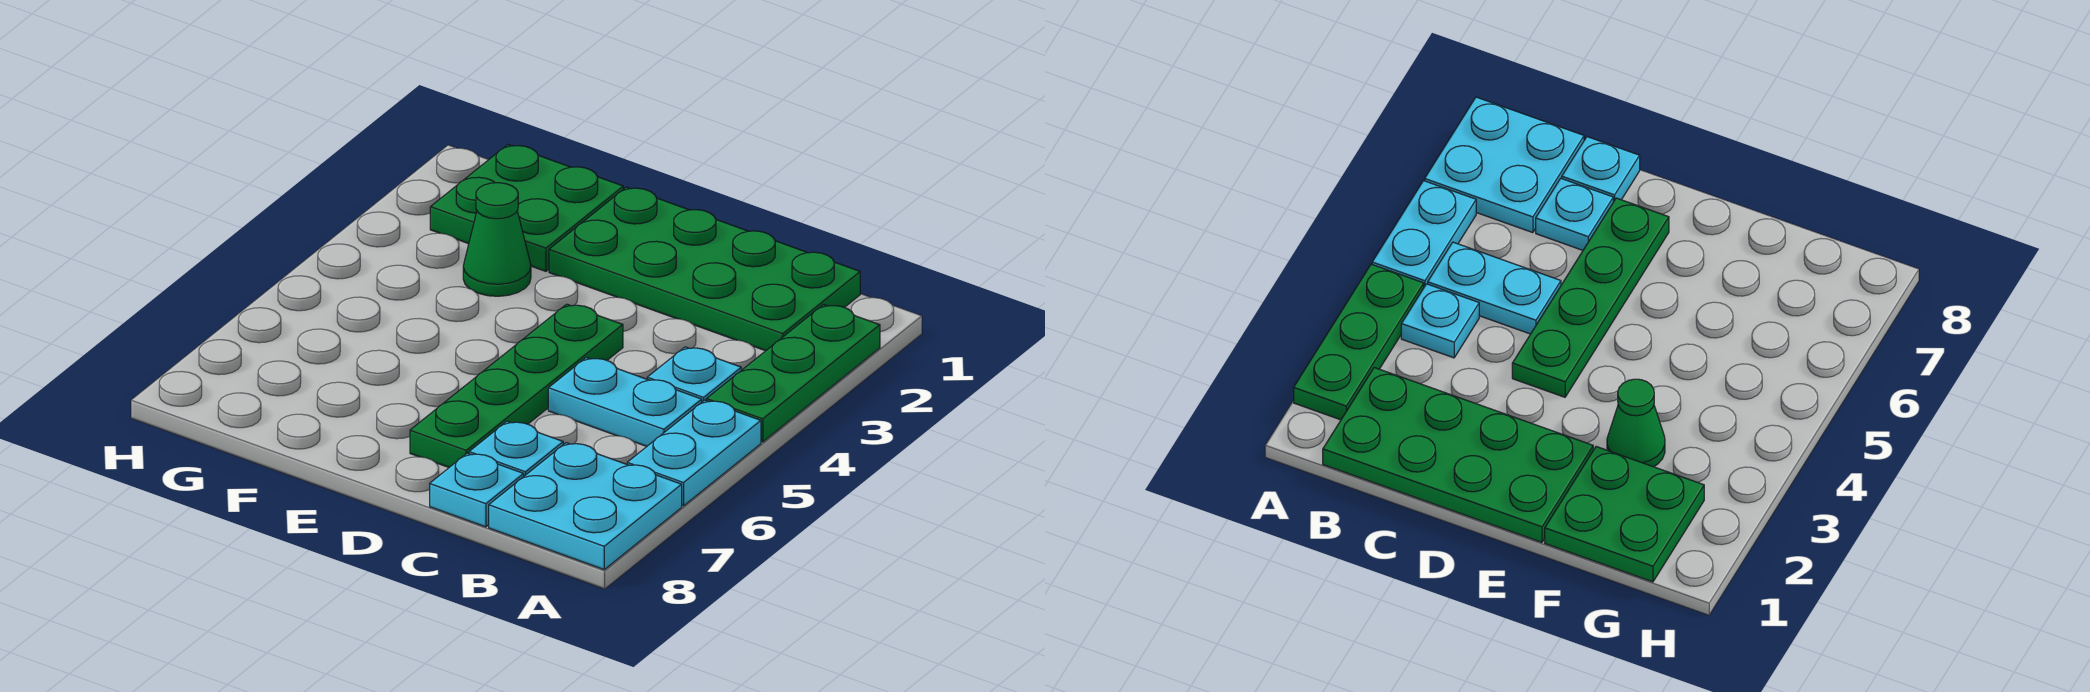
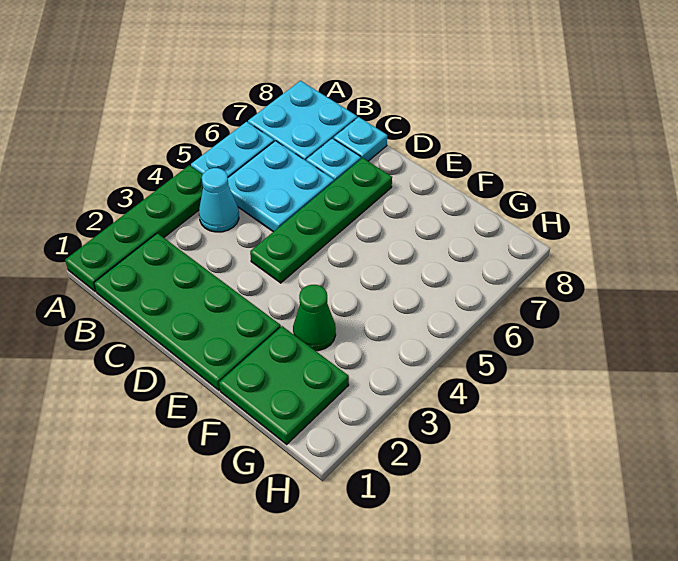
green plate A2:A4 level 1 -> green plate A1:A4 level 1
cyan plate B4 level 1 -> cyan cone B4 level 1
cyan plate B5:C5 level 1 -> cyan plate B5:C6 level 1

